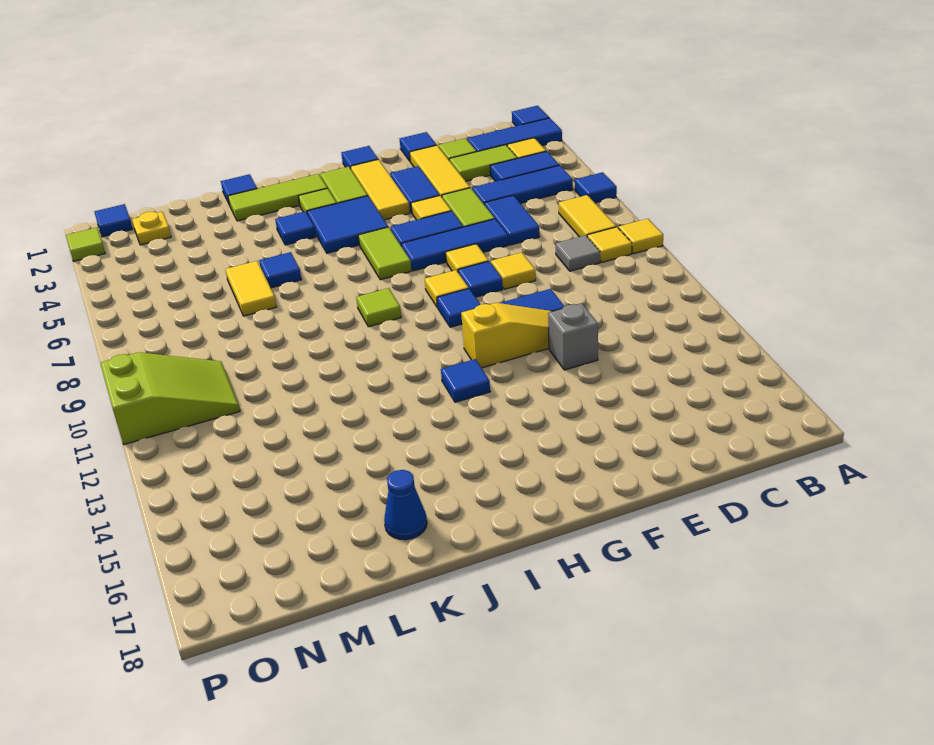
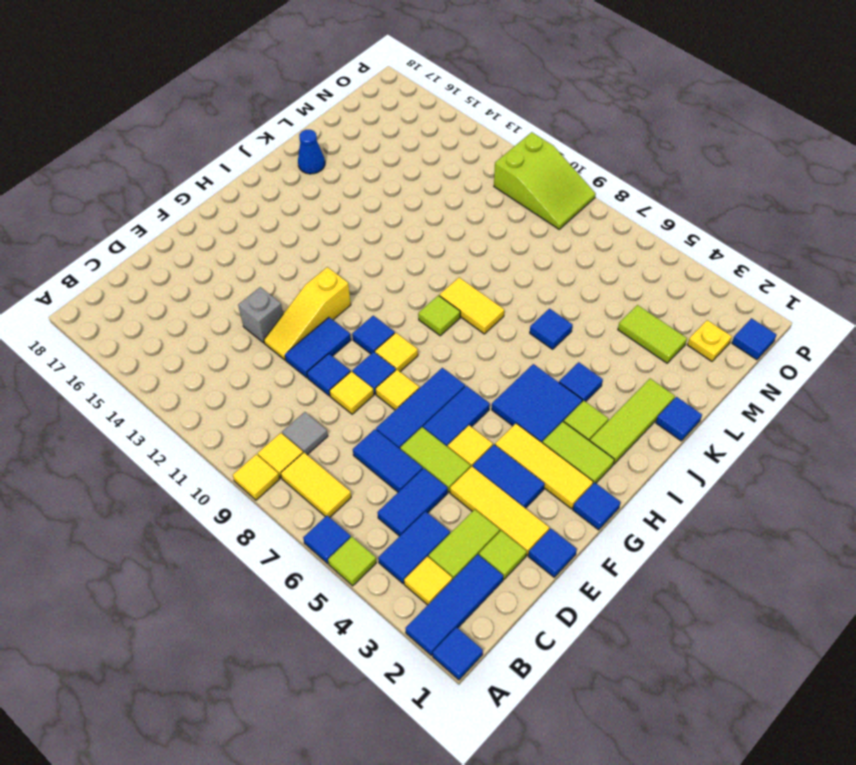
blue tile B5:D5 level 1 -> blue tile C5:D5 level 1
lime tile H6:H7 level 1 -> lime tile M3:M4 level 1
blue tile H13 level 1 -> blue tile E10 level 1
yellow tile L6:L7 level 1 -> yellow tile J8:J9 level 1
lime slope N10:P11 level 1 top P -> lime slope O9:P11 level 1 top 11
lime tile P2 level 1 -> lime tile A5 level 1

